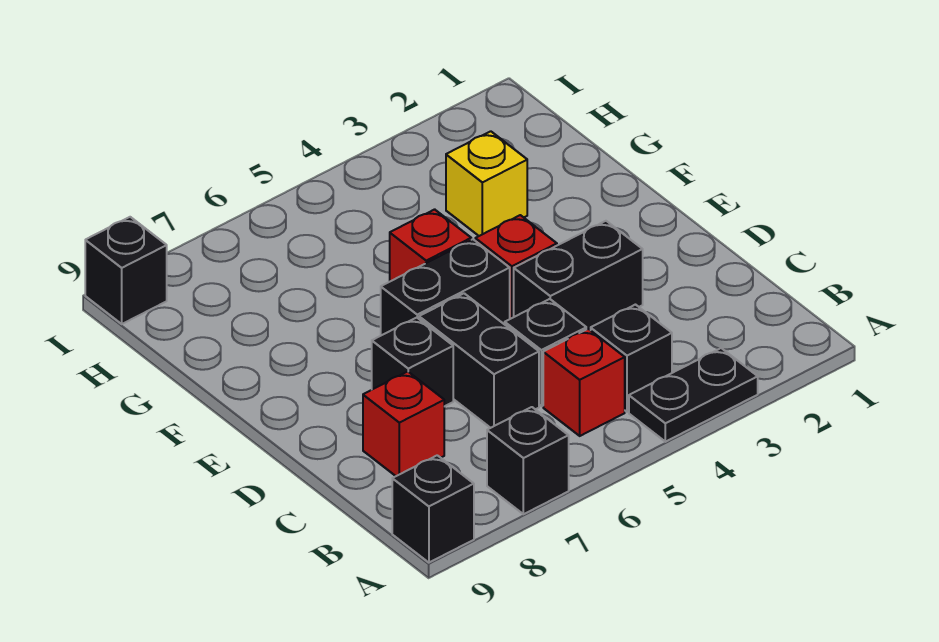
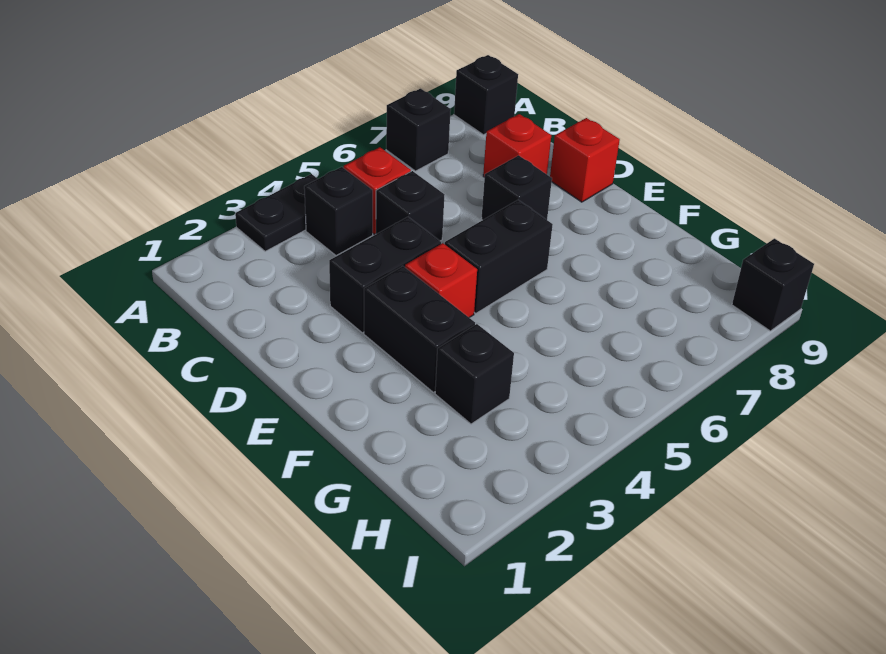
black brick C6:D6 level 1 -> black brick E3:F3 level 1
red brick F5 level 1 -> red brick D9 level 1
yellow brick G3 level 1 -> black brick G3 level 1

